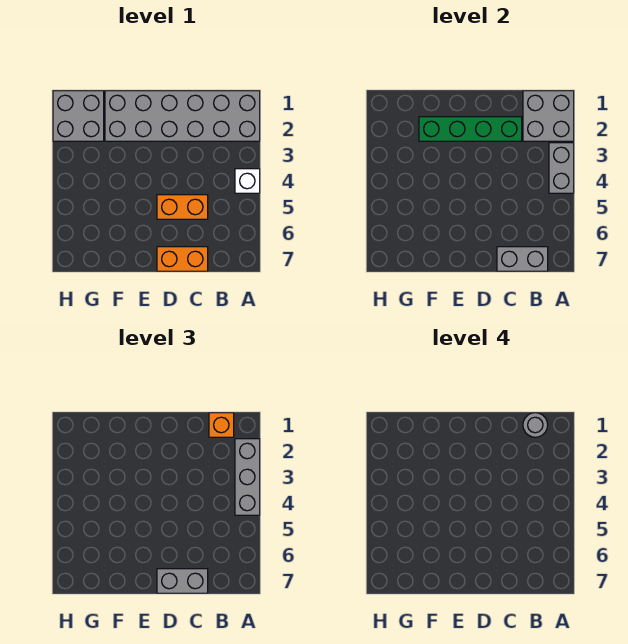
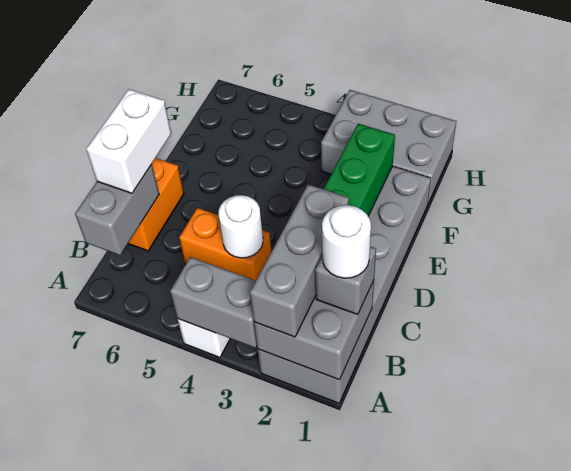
grey brick A2:A4 level 3 -> grey brick A2:C2 level 3
orange brick B1 level 3 -> grey brick B1 level 3
grey round brick B1 level 4 -> white round brick B1 level 4
none -> white round brick C4 level 2
orange brick C5:D5 level 1 -> orange brick C4:C5 level 1
grey brick C7:D7 level 3 -> white brick C7:D7 level 3
grey brick G1:H2 level 1 -> grey brick G1:H3 level 1

